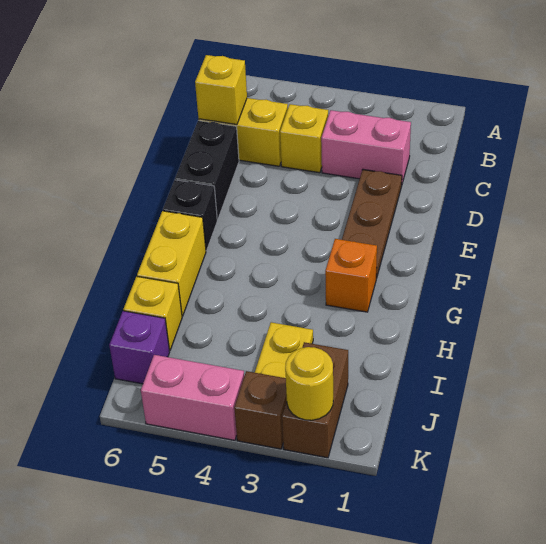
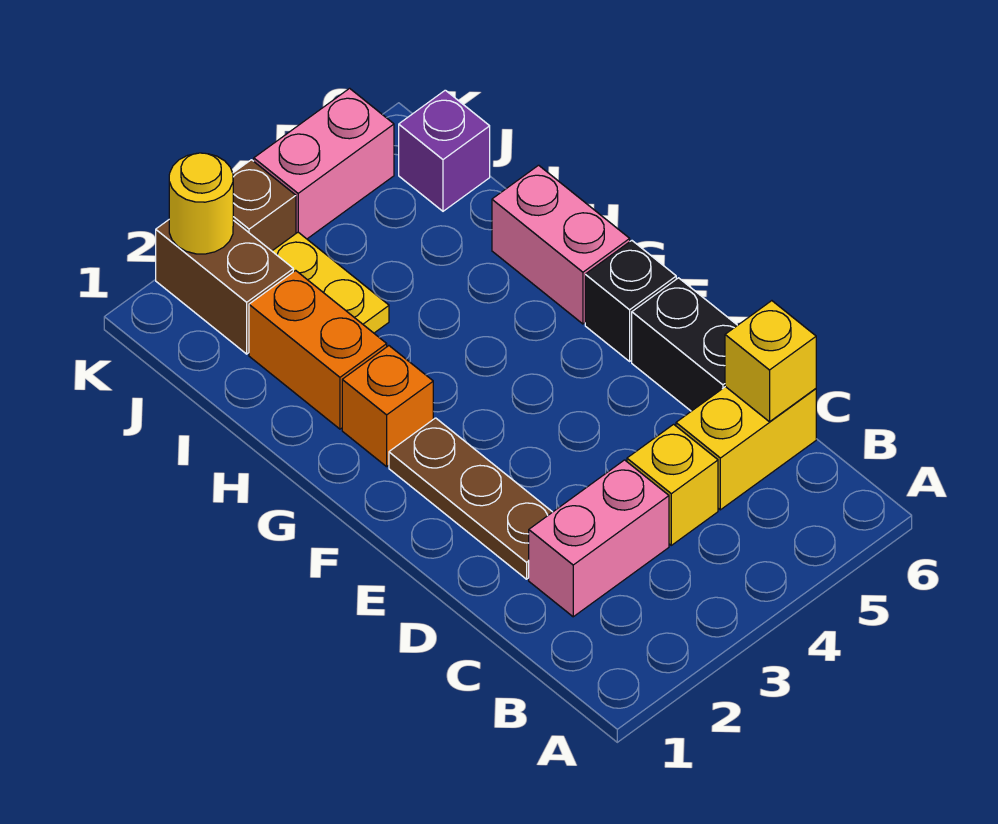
yellow brick G6:H6 level 1 -> pink brick G6:H6 level 1
none -> orange brick H2:I2 level 1
yellow brick I6 level 1 -> none

